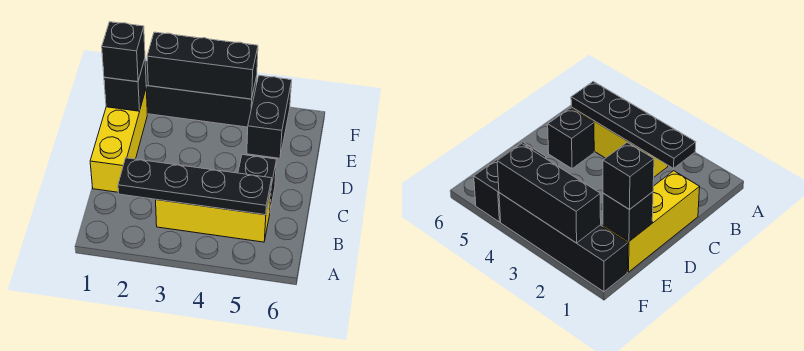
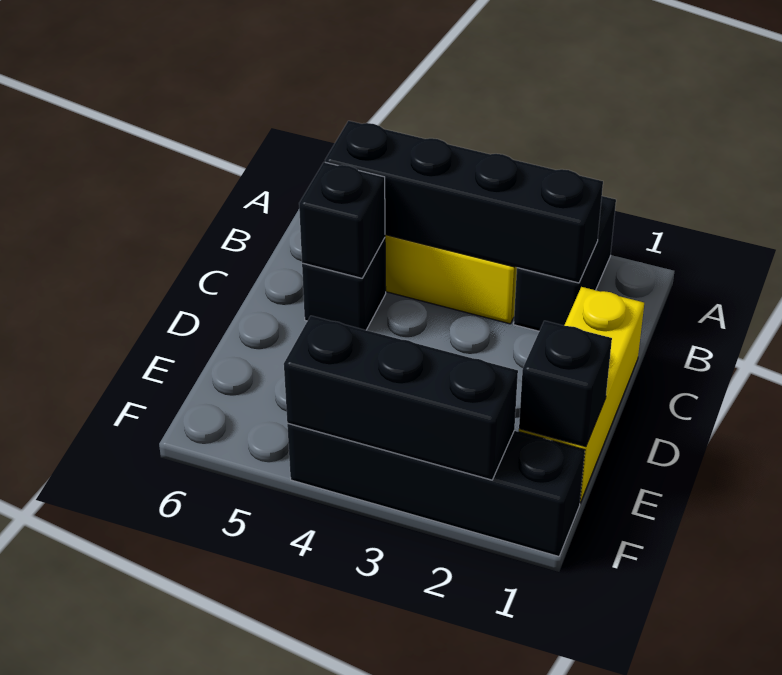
black plate B2:B5 level 2 -> black brick B2:B5 level 2
black brick E1 level 3 -> black brick C5 level 2
black brick E5:F5 level 1 -> black brick A2:B2 level 1

